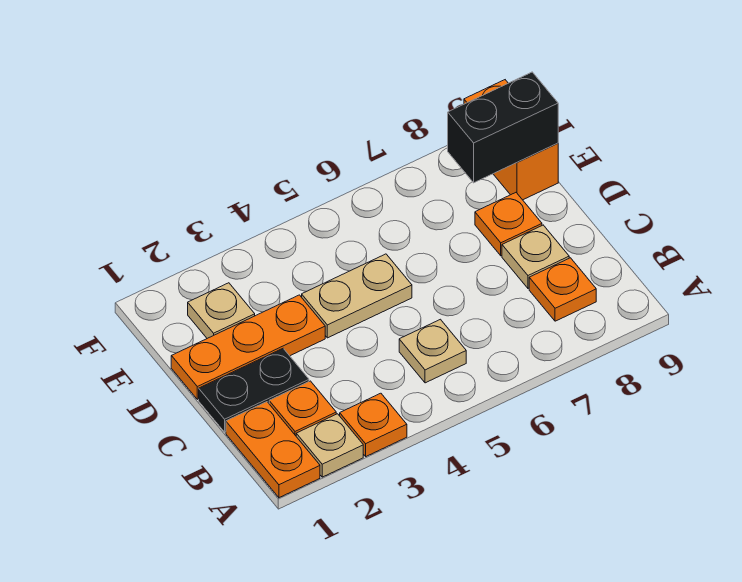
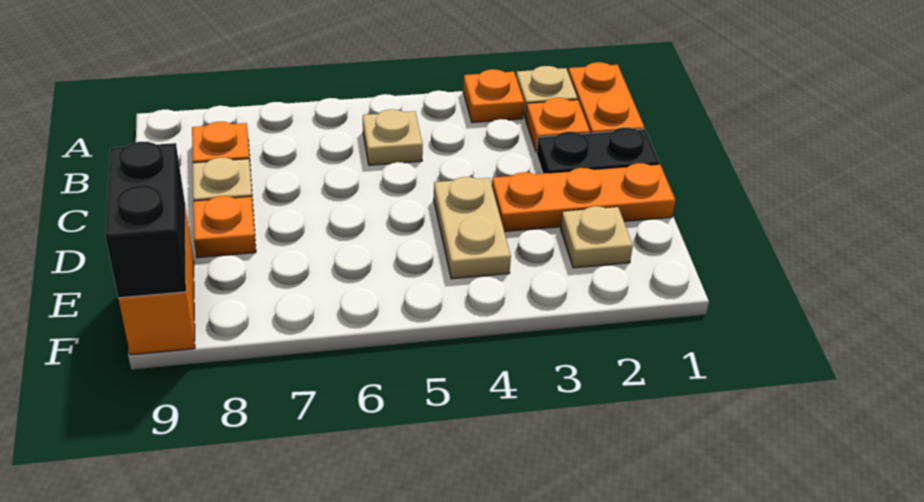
tan plate D4:D5 level 1 -> tan plate D4:E4 level 1
black brick E8:E9 level 2 -> black brick E9:F9 level 2

